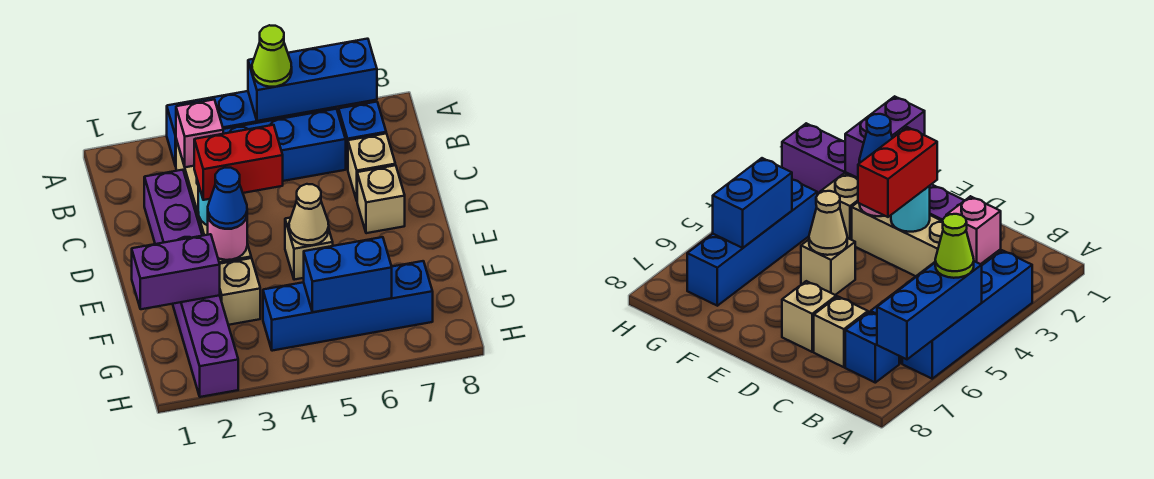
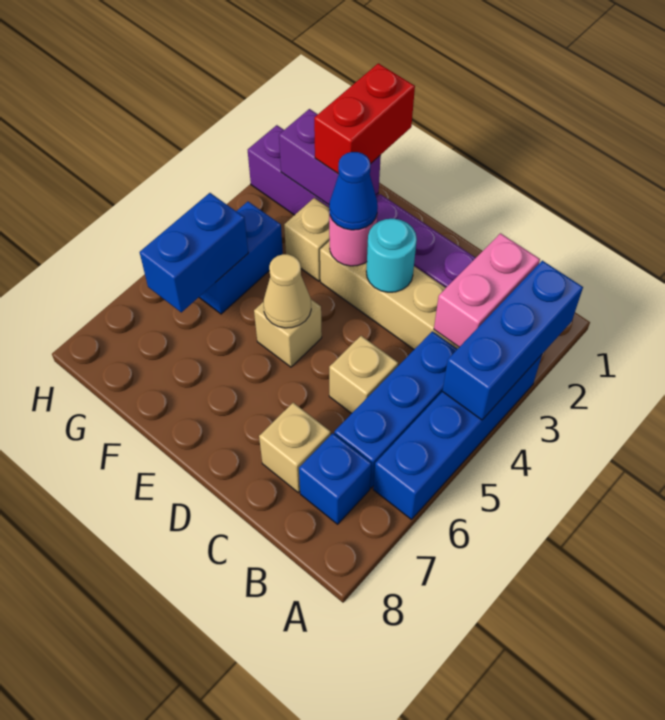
blue brick A5:A7 level 2 -> blue brick A2:A4 level 2
lime cone A5 level 3 -> none
pink brick B3 level 2 -> pink brick B2:B3 level 2
red brick D3:D4 level 3 -> red brick F1:F2 level 3
tan brick D7 level 1 -> tan brick C5 level 1
purple brick F1:F2 level 2 -> purple brick F2:G2 level 2
blue brick G4:G7 level 1 -> blue brick G4:G5 level 1

